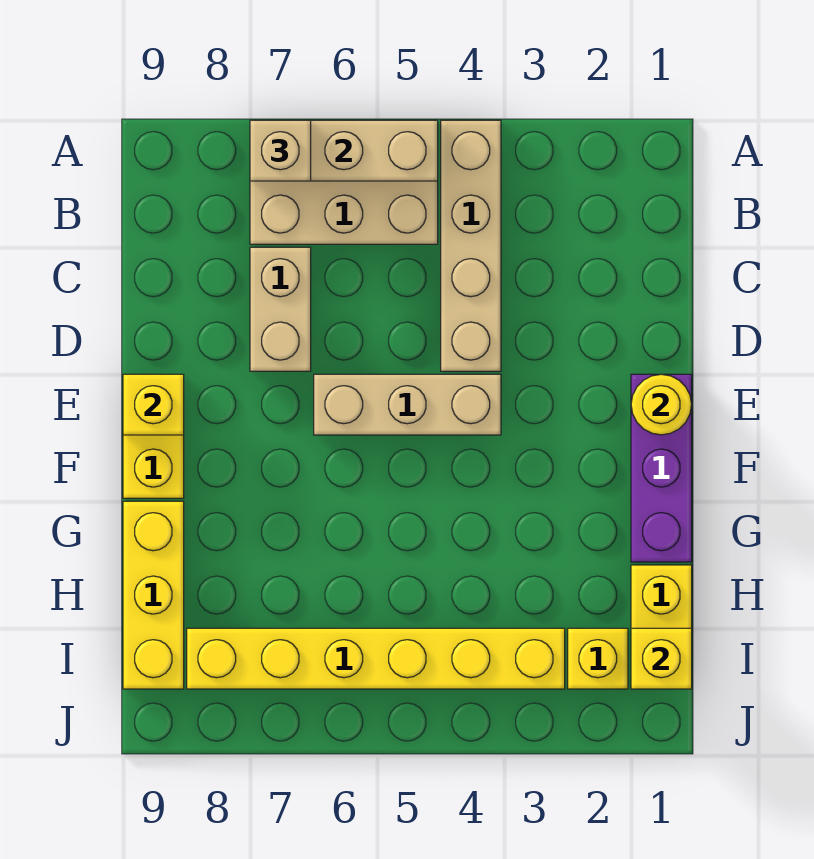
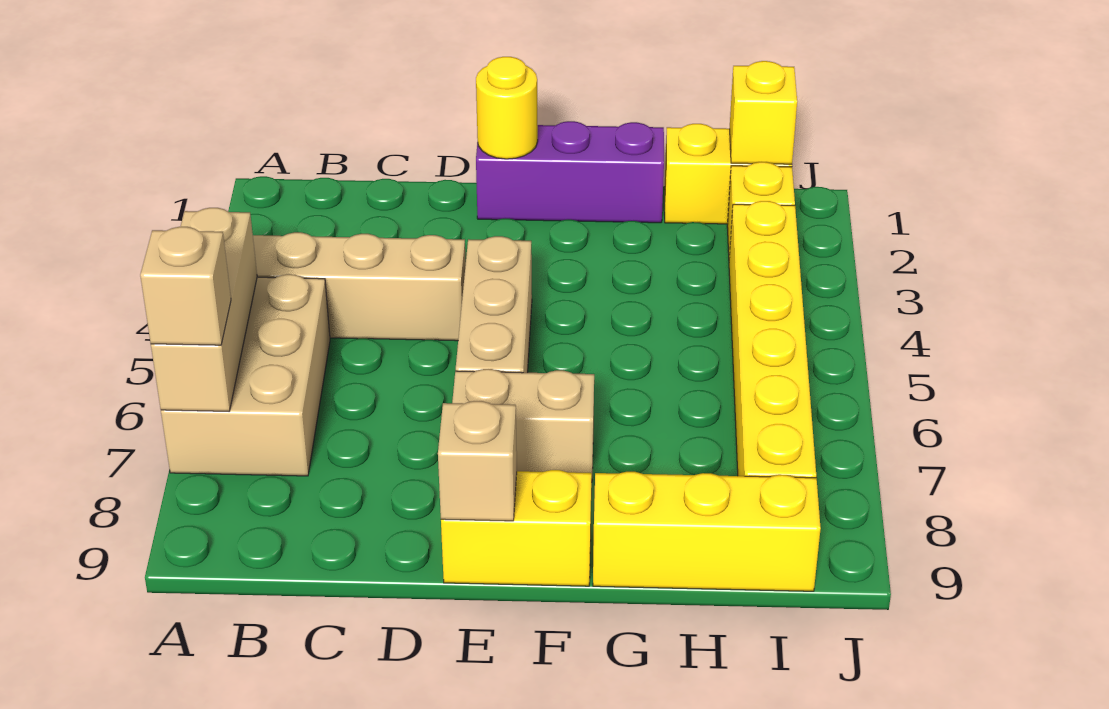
tan brick C7:D7 level 1 -> tan brick E7:F7 level 1
yellow brick E9 level 2 -> tan brick E9 level 2

